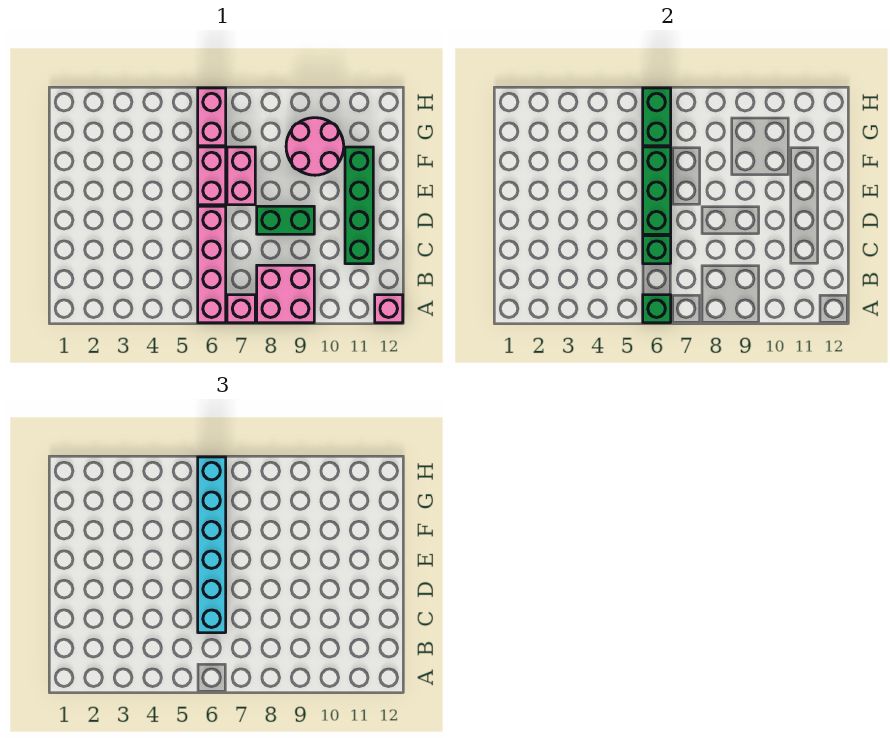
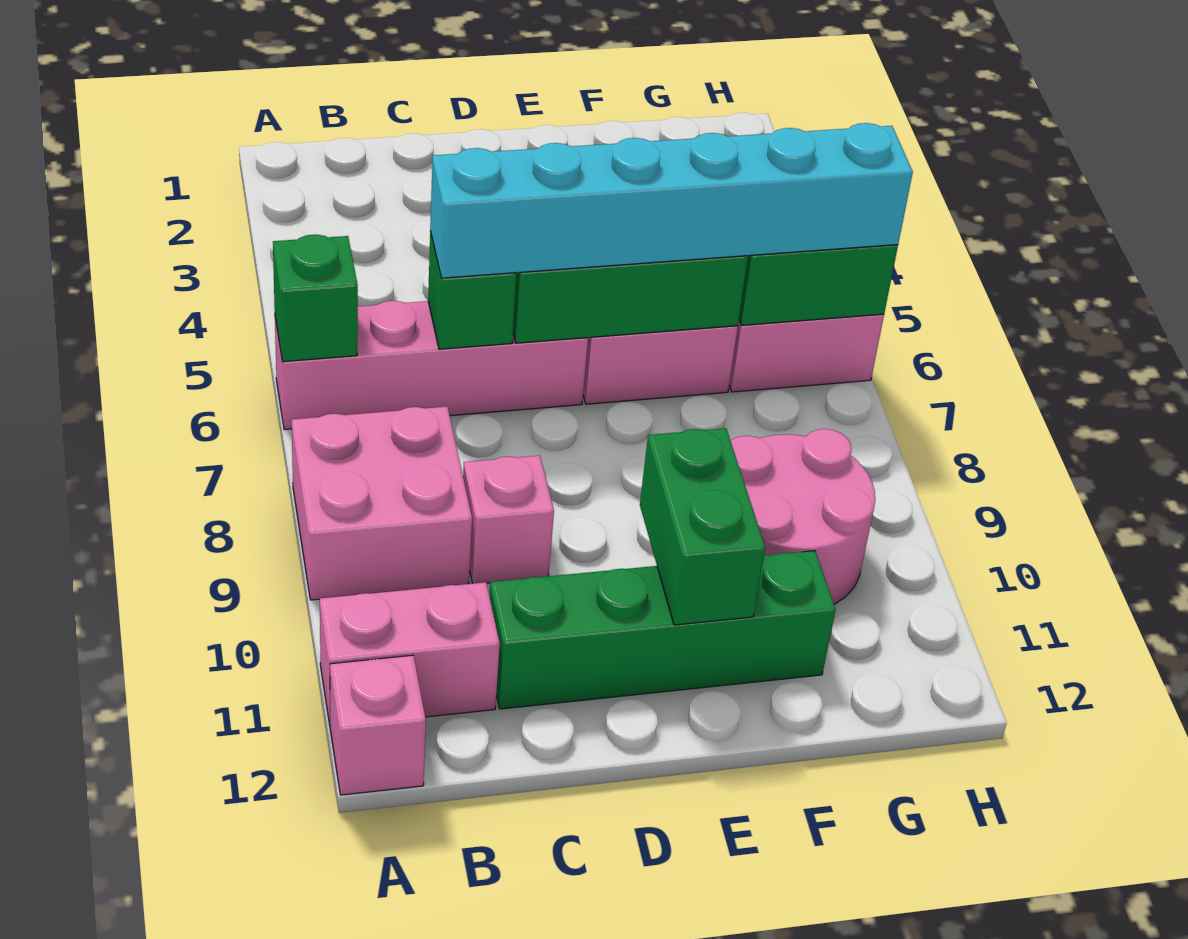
pink brick A7 level 1 -> pink brick C9 level 1
green brick D8:D9 level 1 -> green brick E10:E11 level 2
pink brick E7:F7 level 1 -> pink brick A11:B11 level 1

